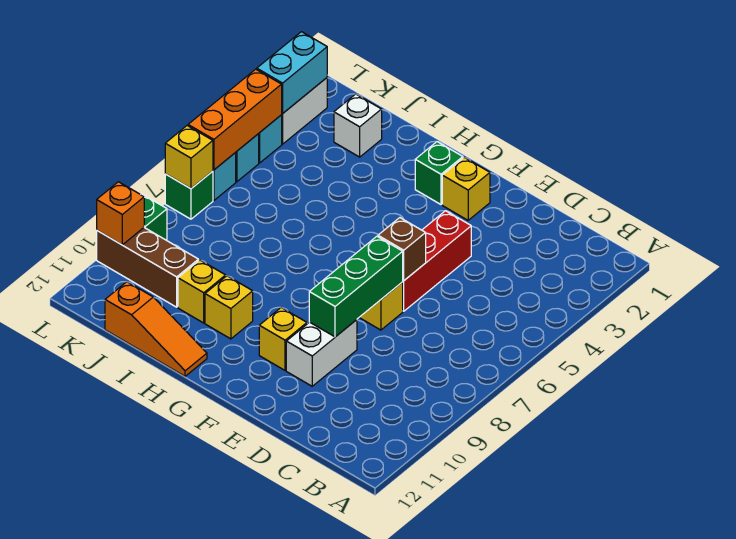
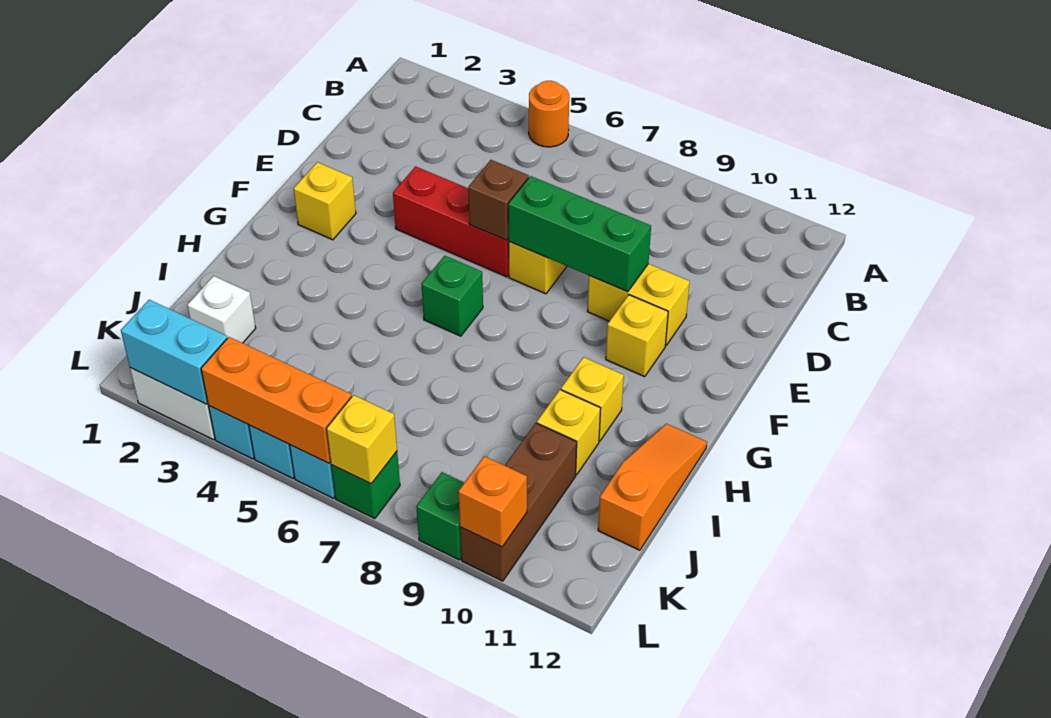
none -> orange round brick A5 level 1
white brick E9:E10 level 1 -> yellow brick E9:E10 level 1
green brick G2 level 1 -> green brick G6 level 1

